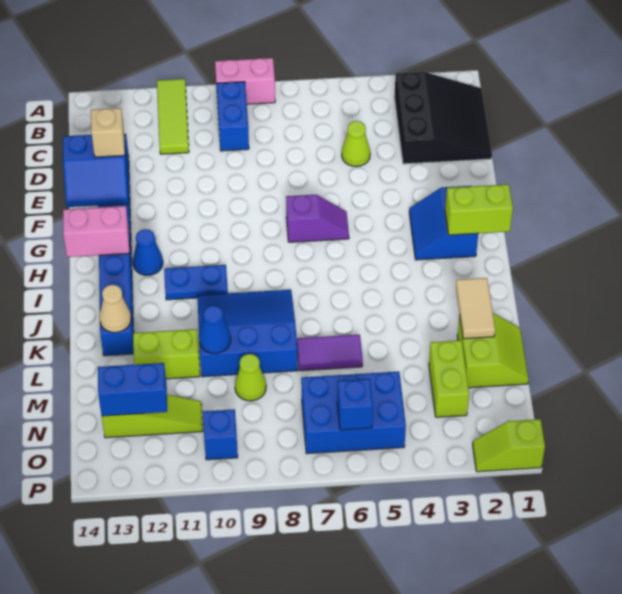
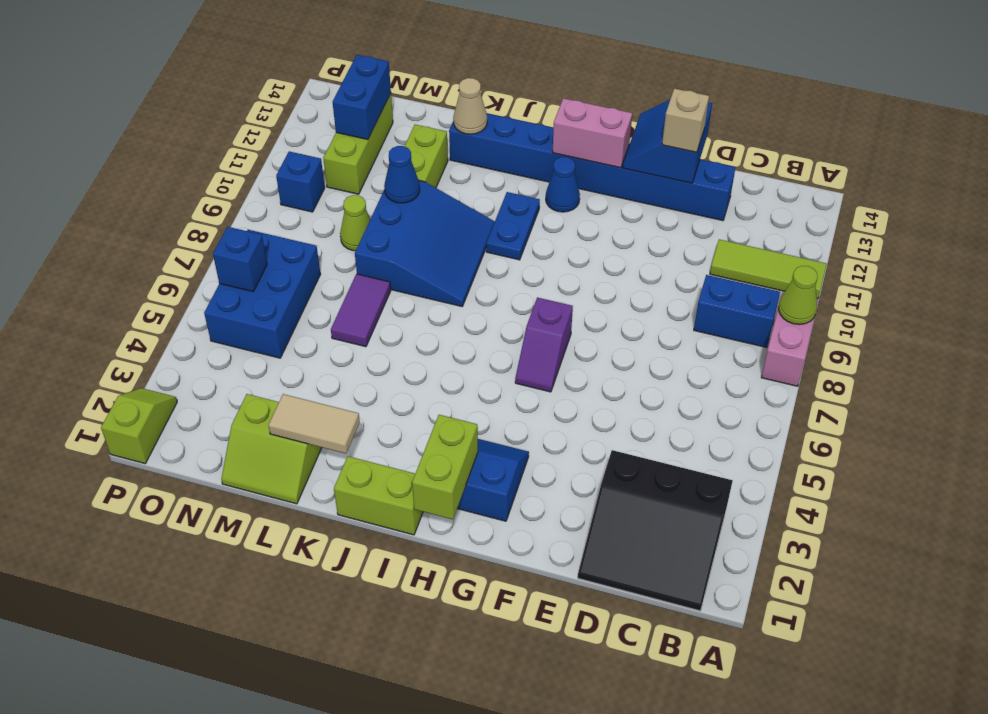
lime cone D5 level 1 -> lime cone A9 level 2
pink brick H13:H14 level 2 -> pink brick G13:H13 level 2
lime brick M3:N3 level 1 -> lime brick I1:J1 level 1
lime slope N11:N13 level 1 top 13 -> lime brick N11:N13 level 1

